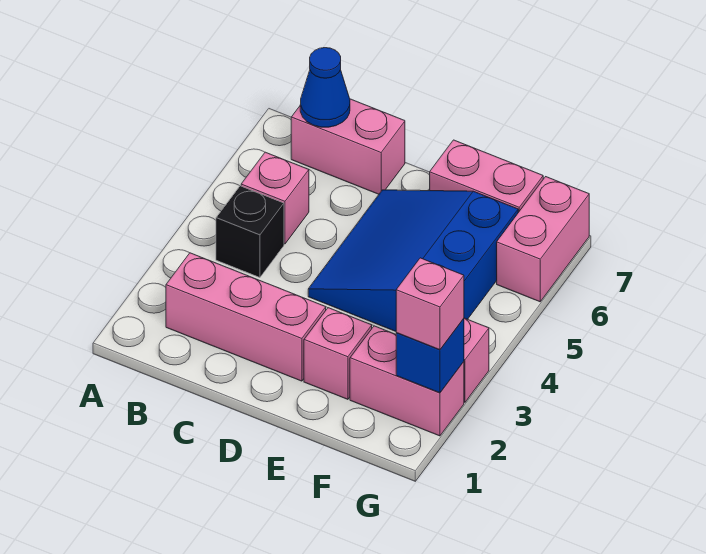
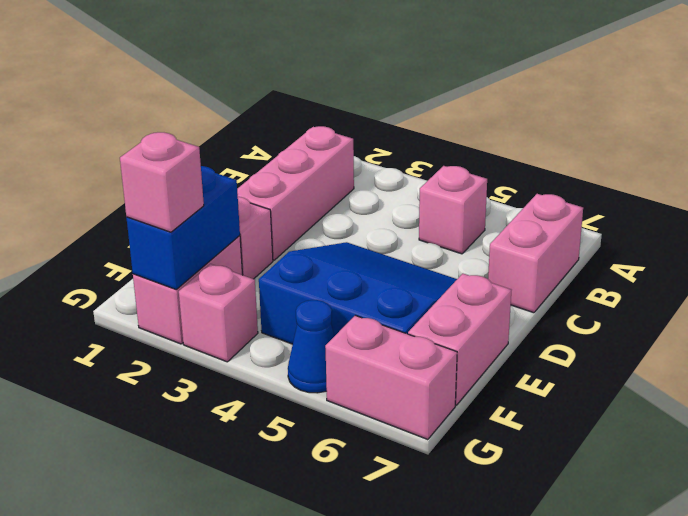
black brick B4 level 1 -> none
blue cone B7 level 2 -> blue cone G5 level 1
blue brick G2 level 2 -> blue brick F2:G2 level 2

